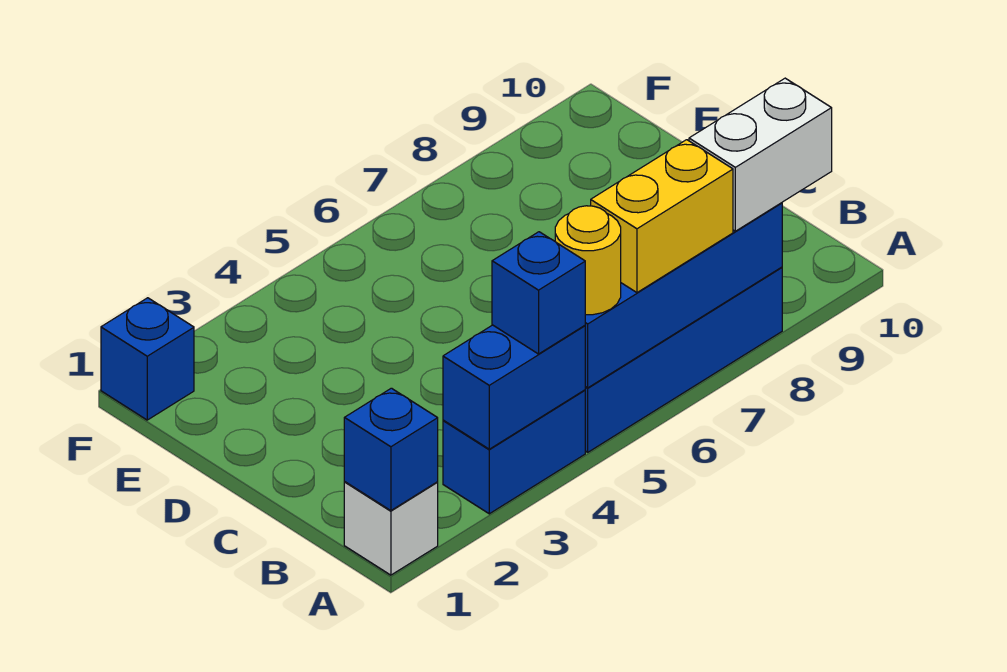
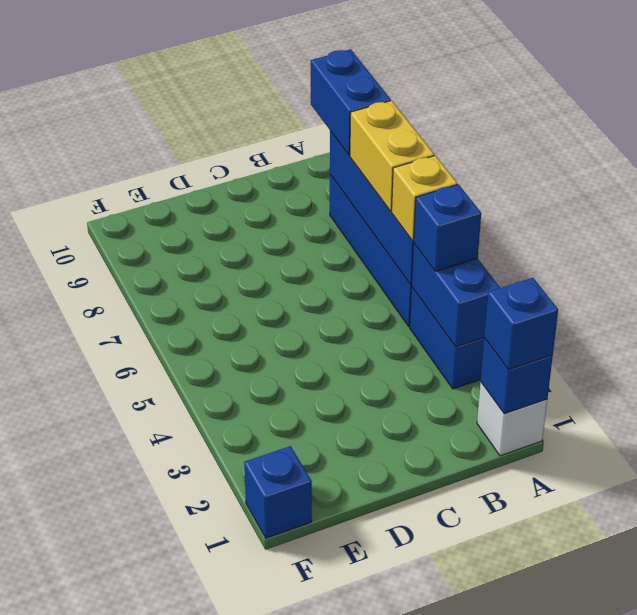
none -> blue brick A1 level 3
yellow round brick A5 level 3 -> yellow brick A5 level 3
white brick A8:A9 level 3 -> blue brick A8:A9 level 3

